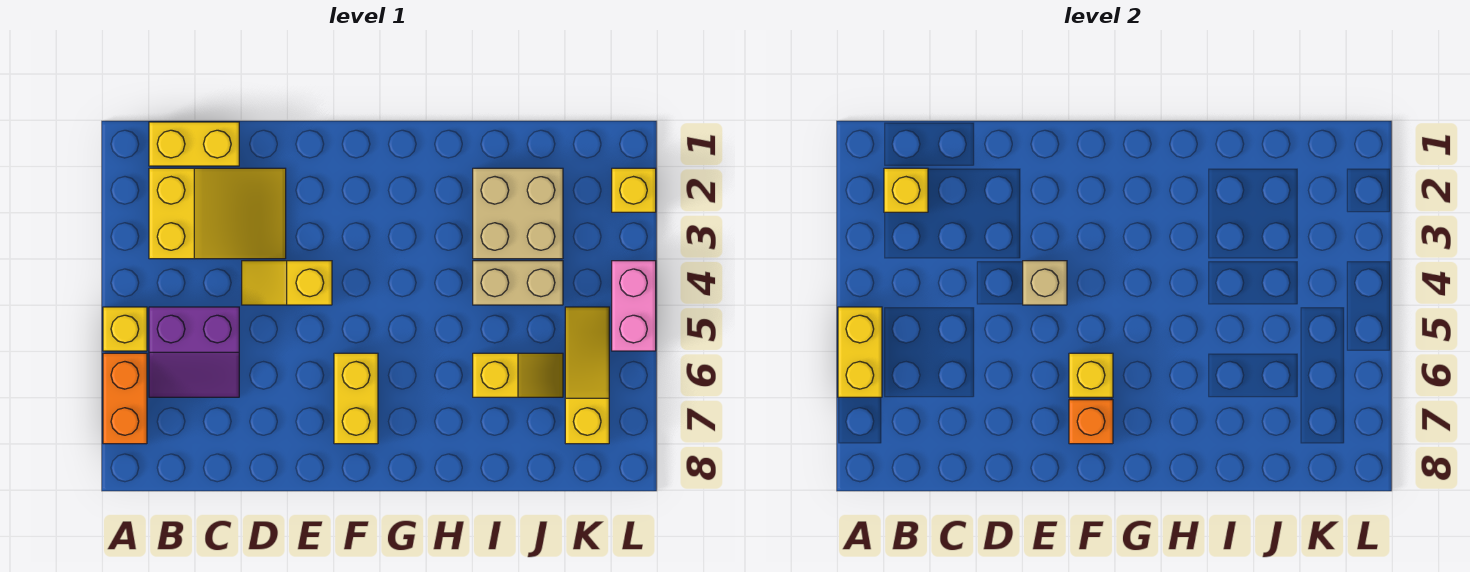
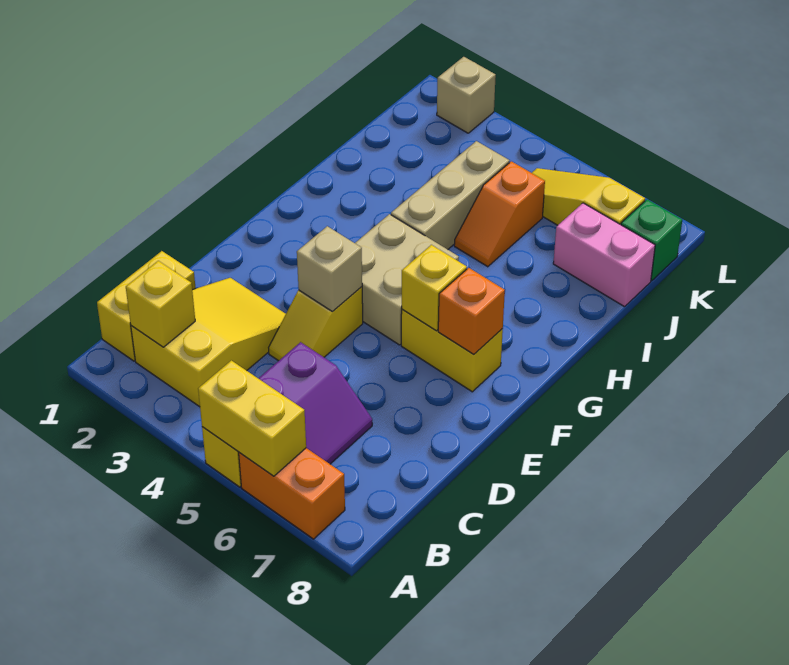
tan brick I2:J3 level 1 -> tan brick F4:G5 level 1
tan brick I4:J4 level 1 -> tan brick H4:J4 level 1
none -> orange slope I5:J5 level 1 top J
yellow slope I6:J6 level 1 top I -> none
none -> green brick K8 level 1
yellow brick L2 level 1 -> tan brick L2 level 1
pink brick L4:L5 level 1 -> pink brick J7:J8 level 1

